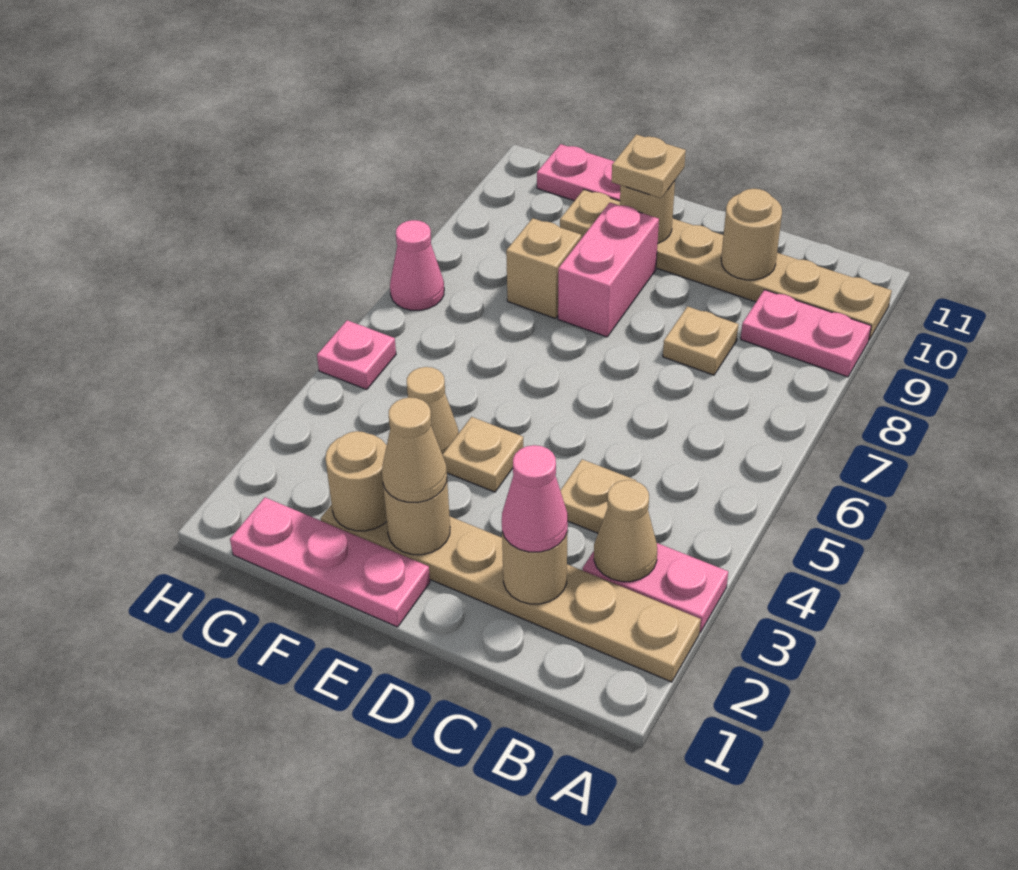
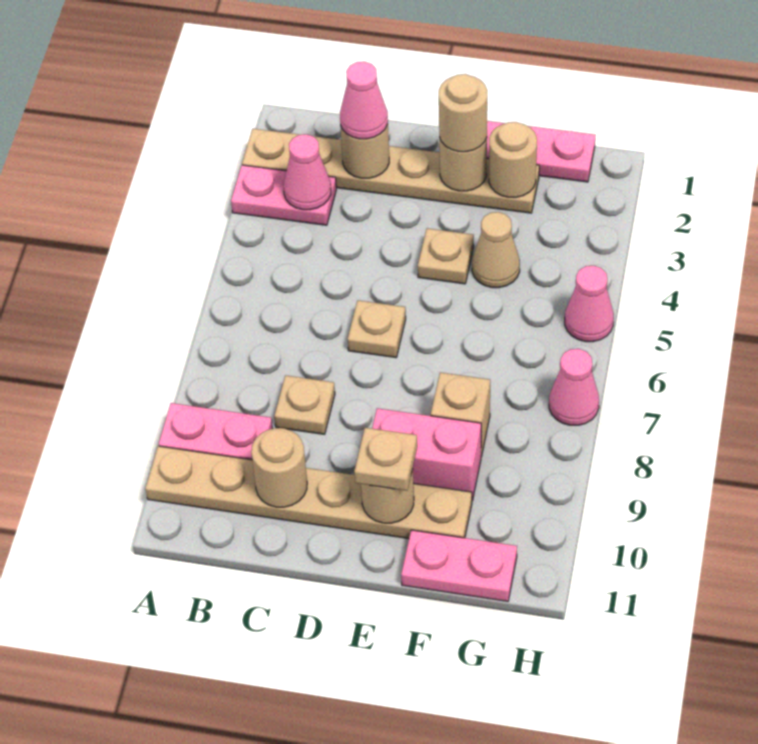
tan cone B3 level 2 -> pink cone B3 level 2
tan plate C4 level 1 -> tan plate D6 level 1
tan cone E2 level 3 -> tan round brick E2 level 3
pink brick E8:E9 level 1 -> pink brick E9:F9 level 1
pink plate H5 level 1 -> pink cone H5 level 1

